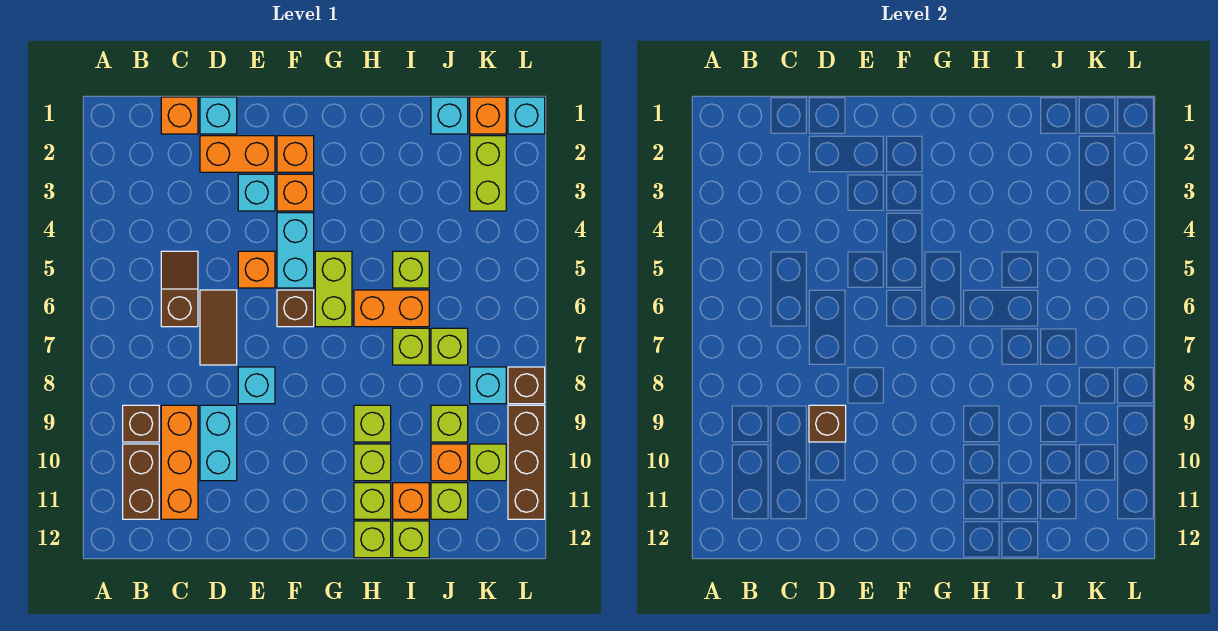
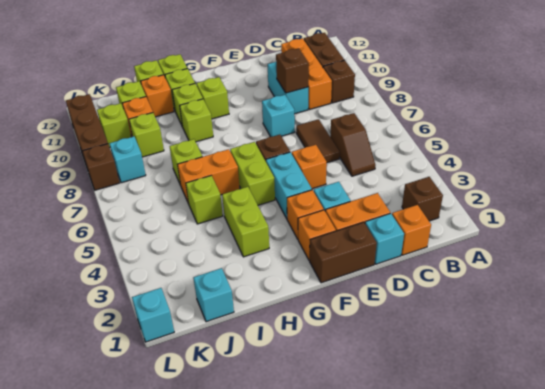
none -> brown brick B2 level 1
none -> brown brick E1:F1 level 1
lime brick J7 level 1 -> lime brick G10 level 1
orange brick K1 level 1 -> none
lime brick K2:K3 level 1 -> lime brick H3:H4 level 1

